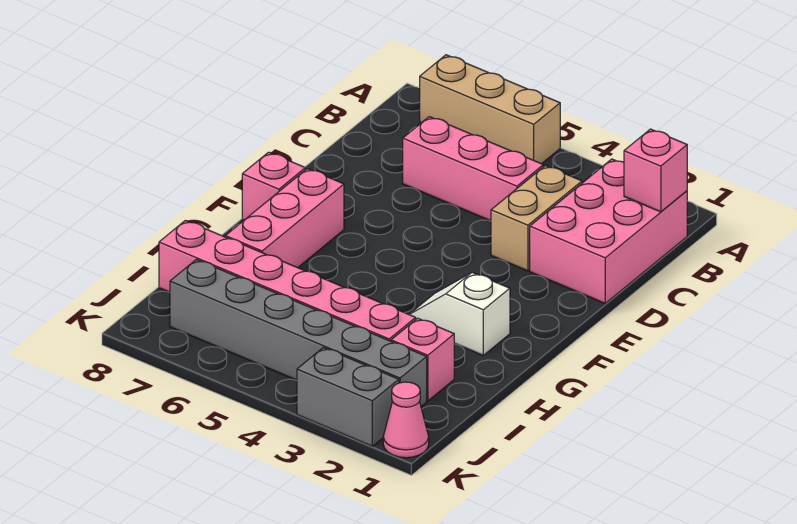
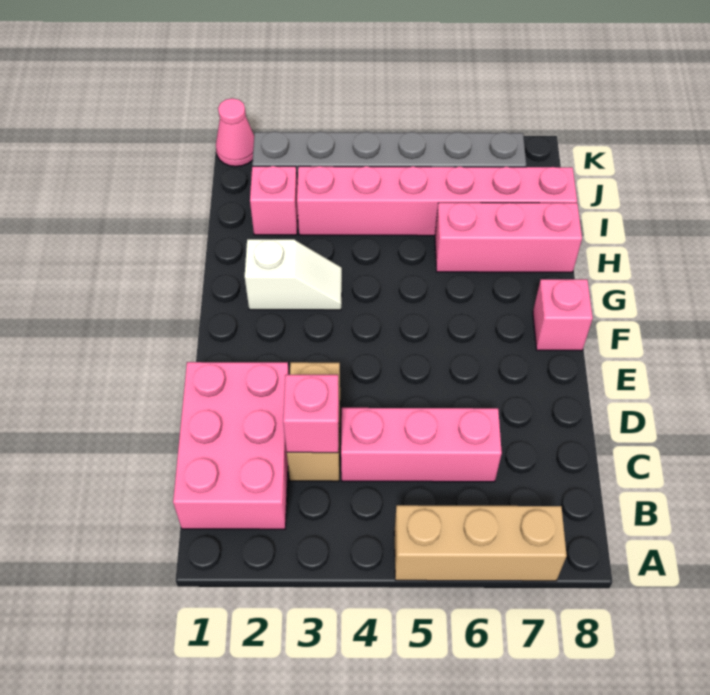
pink brick B1 level 2 -> pink brick C3 level 2
pink brick F7:H7 level 1 -> pink brick H6:H8 level 1
grey brick K2:K3 level 1 -> none

